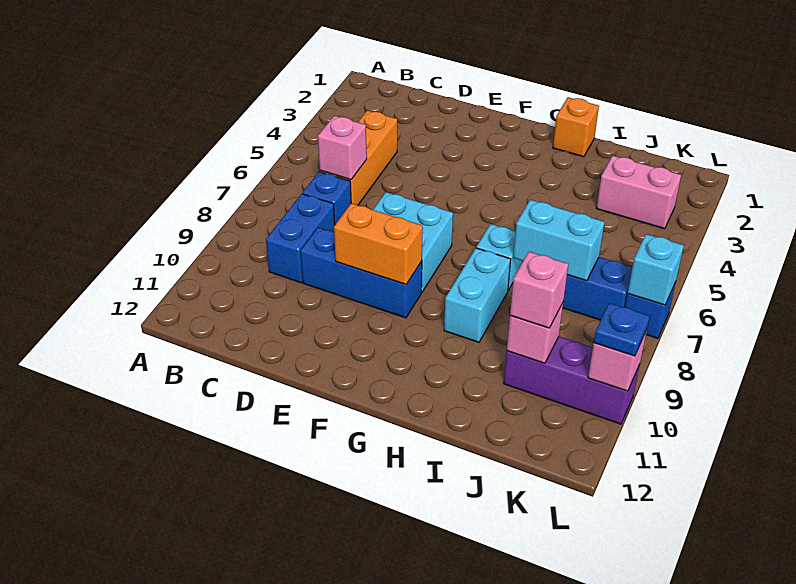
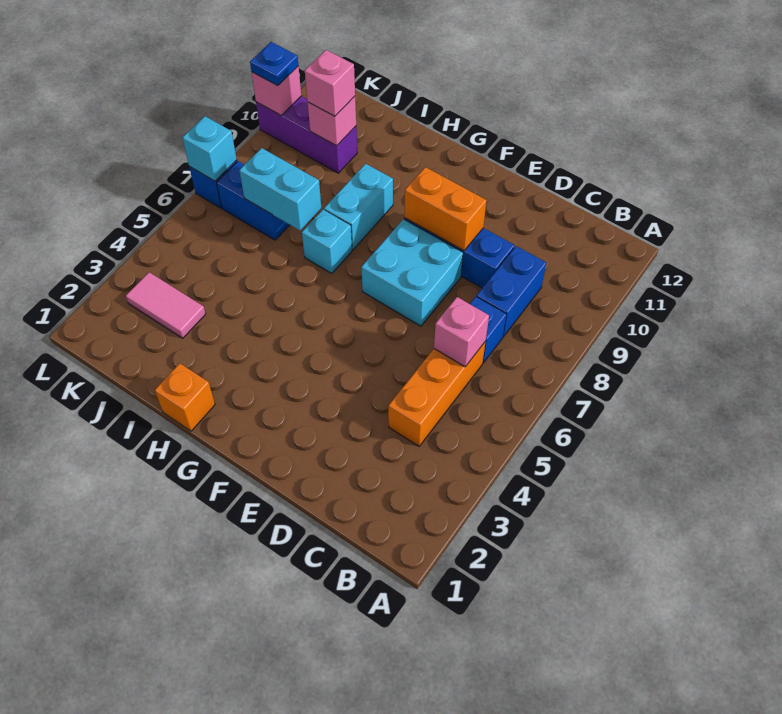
pink brick J3:K3 level 1 -> pink tile J3:K3 level 1

